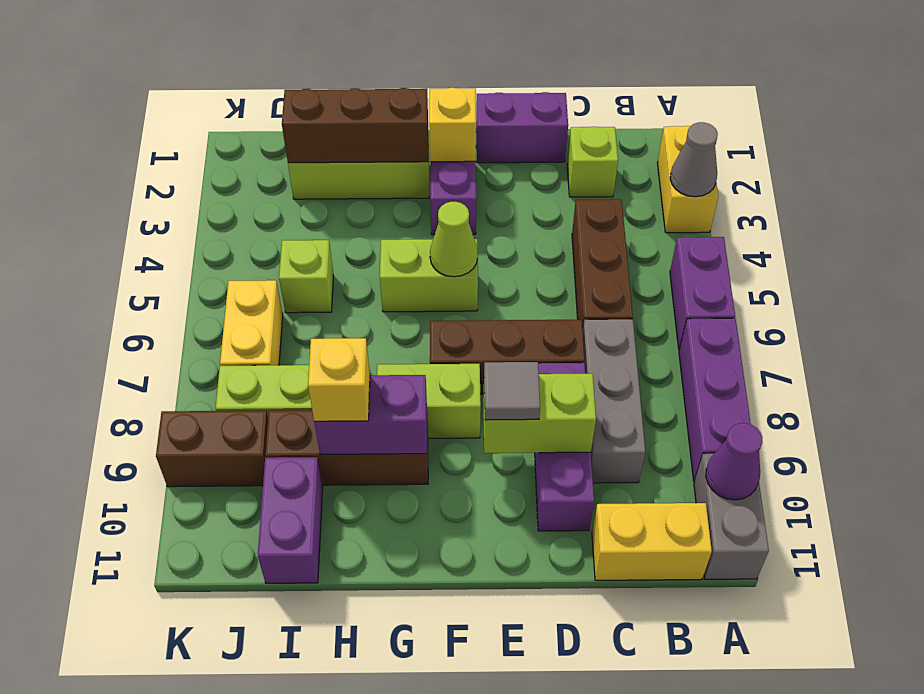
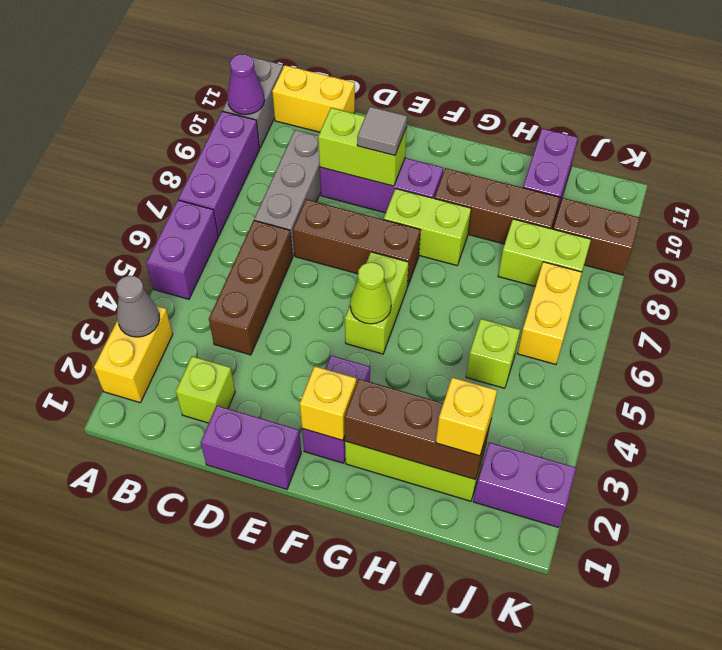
purple brick D8:D10 level 1 -> purple brick D9:F9 level 1
lime brick F5:G5 level 1 -> lime brick F5:F6 level 1
purple brick G9:H9 level 2 -> purple brick J2:K2 level 1
yellow brick H9 level 3 -> yellow brick I2 level 3

